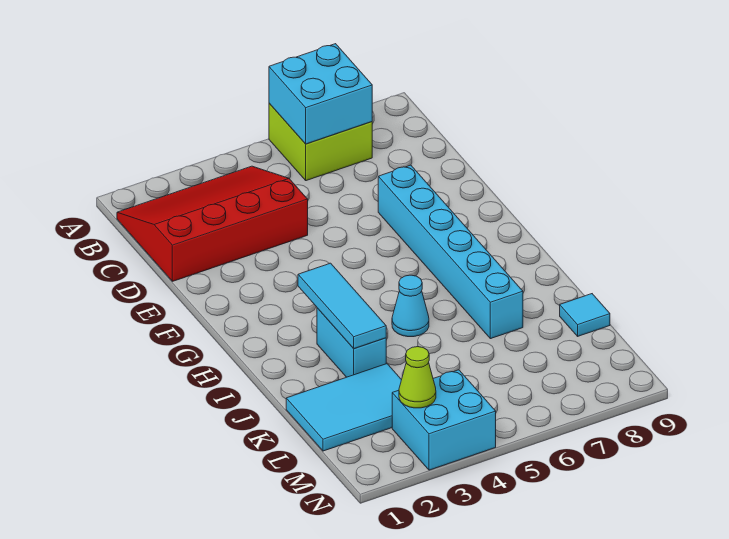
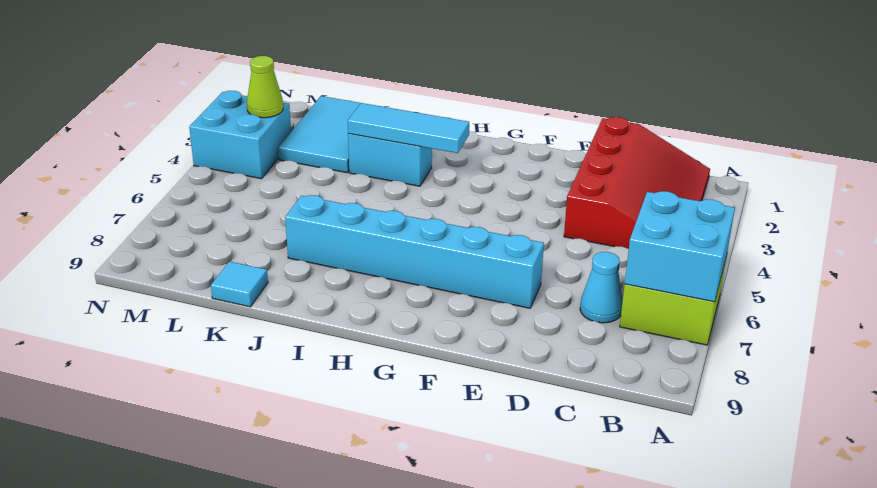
cyan cone I5 level 1 -> cyan cone C7 level 1

